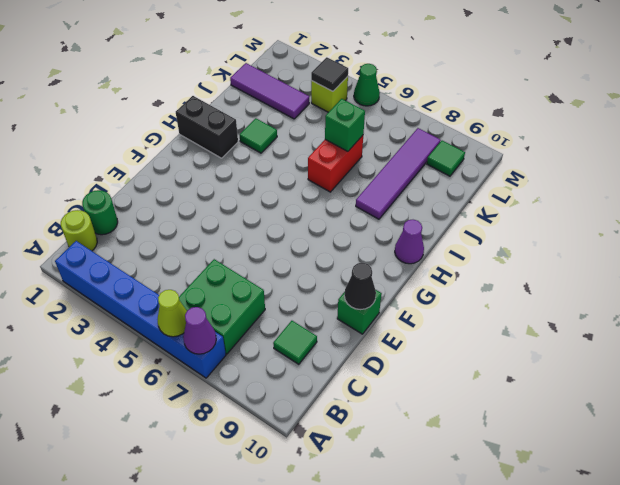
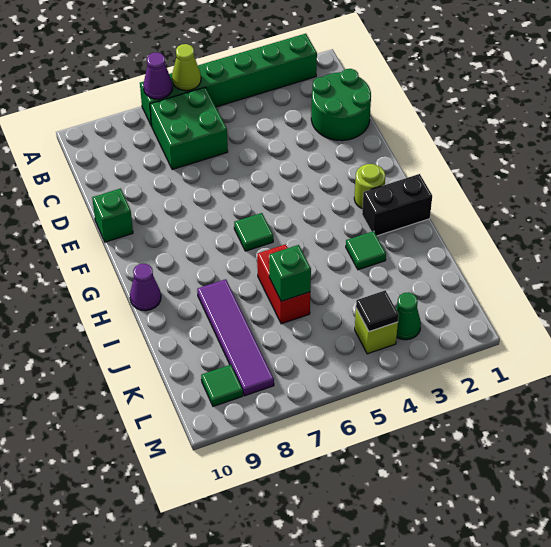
blue brick A2:A7 level 1 -> green brick A2:A7 level 1
lime round brick B1 level 1 -> lime round brick G2 level 1
green round brick C1 level 1 -> green round brick C1:D2 level 1
green tile C9 level 1 -> green tile G6 level 1
black cone E10 level 2 -> none
purple tile K1:K3 level 1 -> none
green cone M5 level 1 -> green cone L3 level 1

